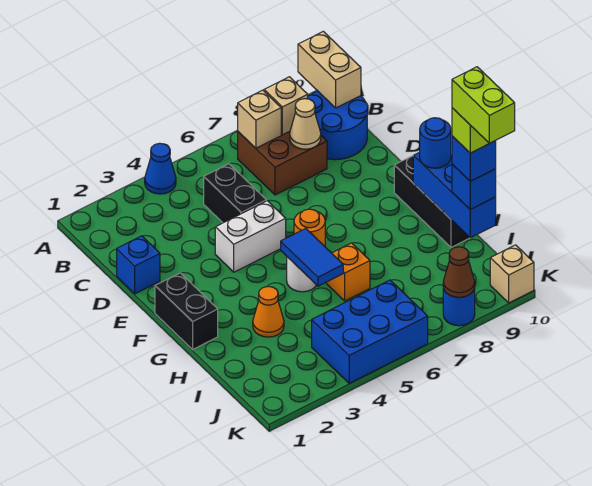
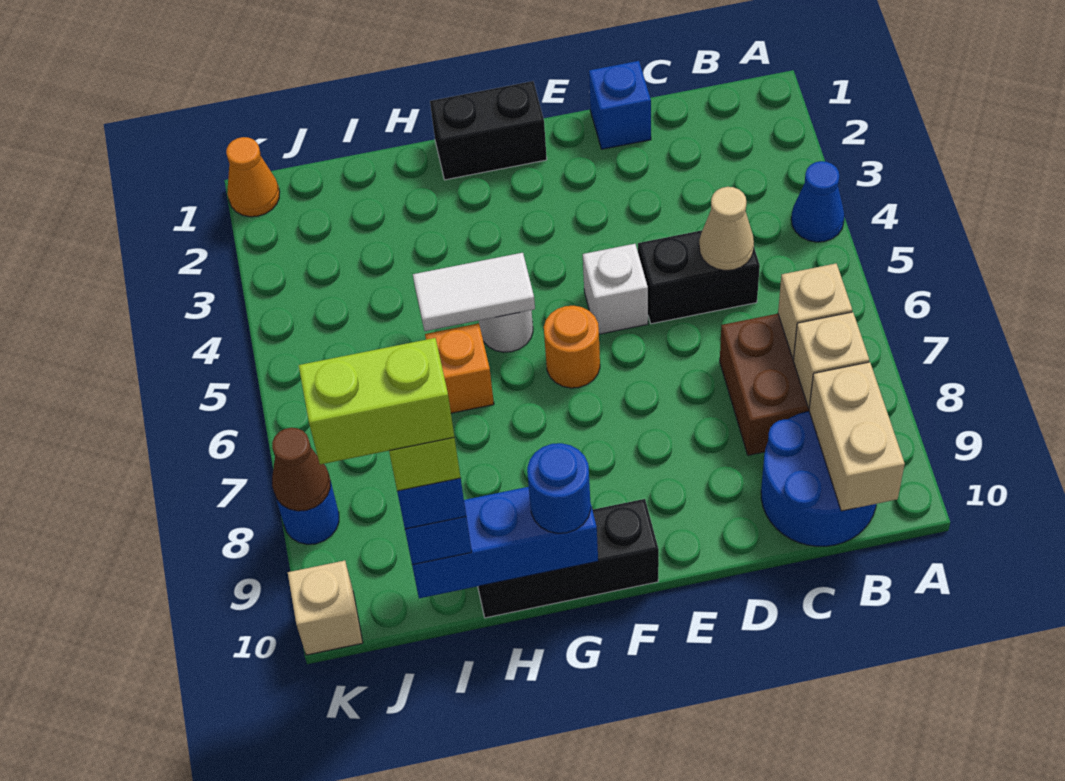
tan brick A10:B10 level 2 -> tan brick B9:B10 level 2
tan cone C8 level 2 -> tan cone C5 level 2
white brick E4:E5 level 1 -> white brick E5 level 1
blue tile G5:H5 level 2 -> white tile G5:H5 level 2
orange cone H3 level 1 -> orange cone K1 level 1
blue brick J4:K6 level 1 -> none

